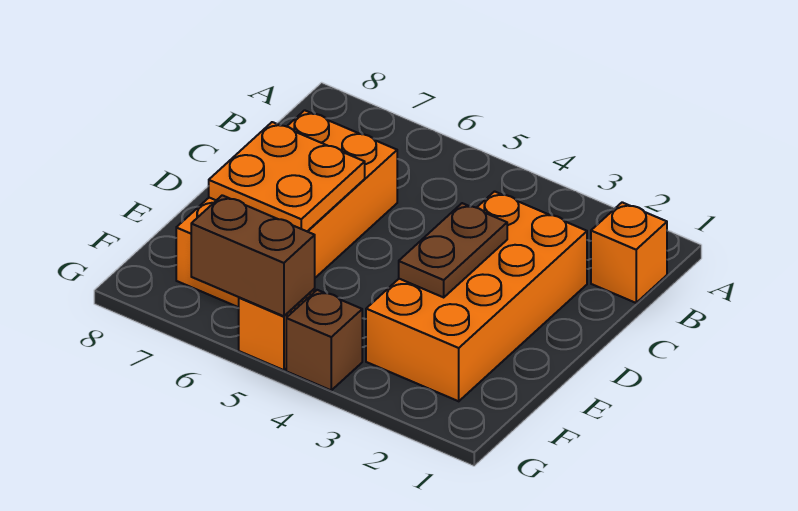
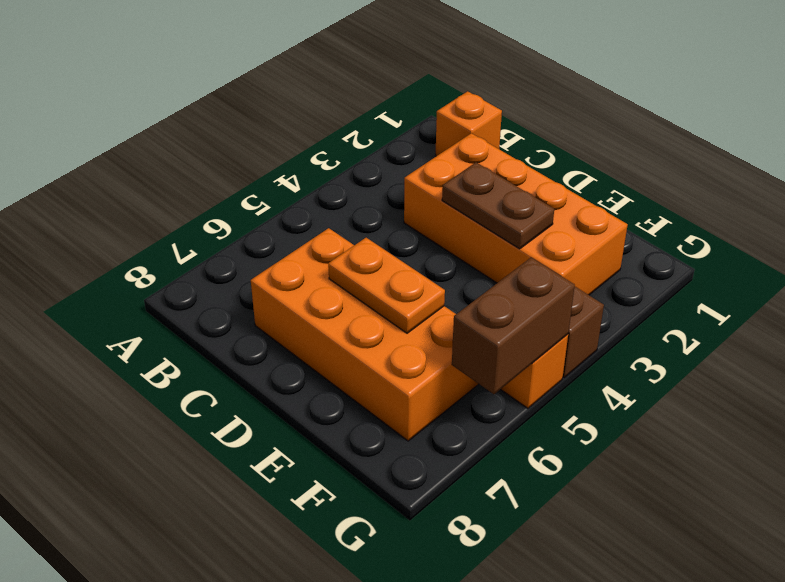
orange plate D6:E7 level 2 -> orange plate D6:E6 level 2

